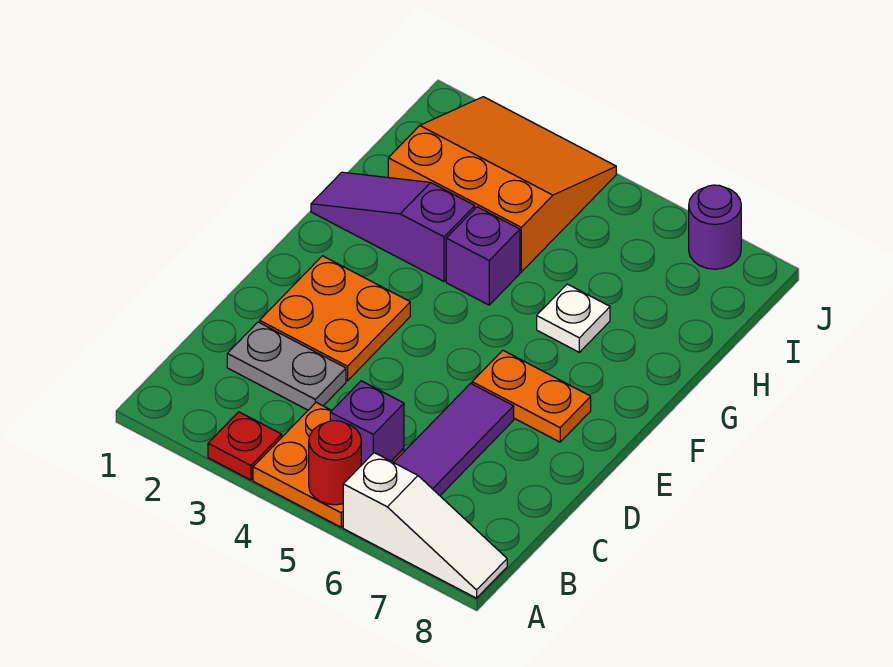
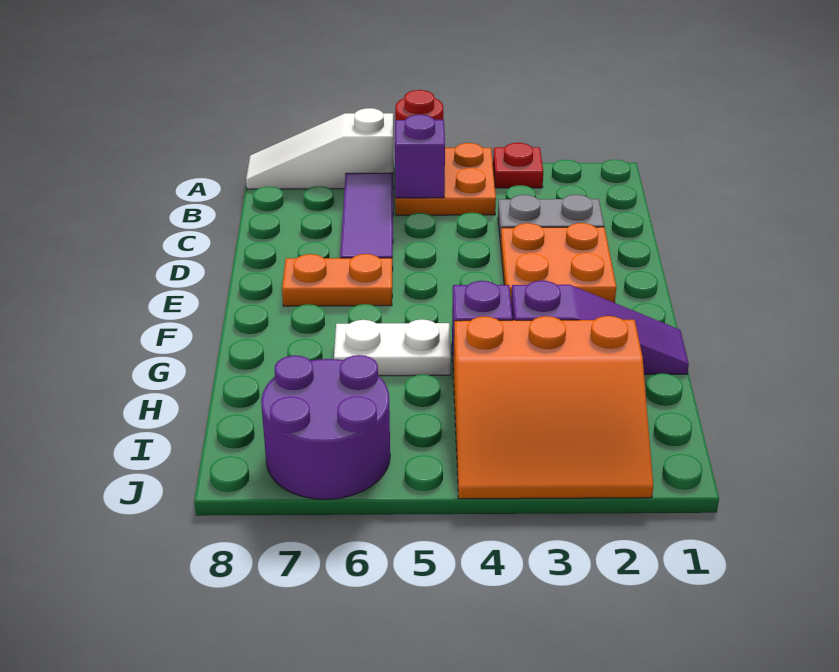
white plate G6 level 1 -> white plate G5:G6 level 1
purple round brick J7 level 1 -> purple round brick I6:J7 level 1

